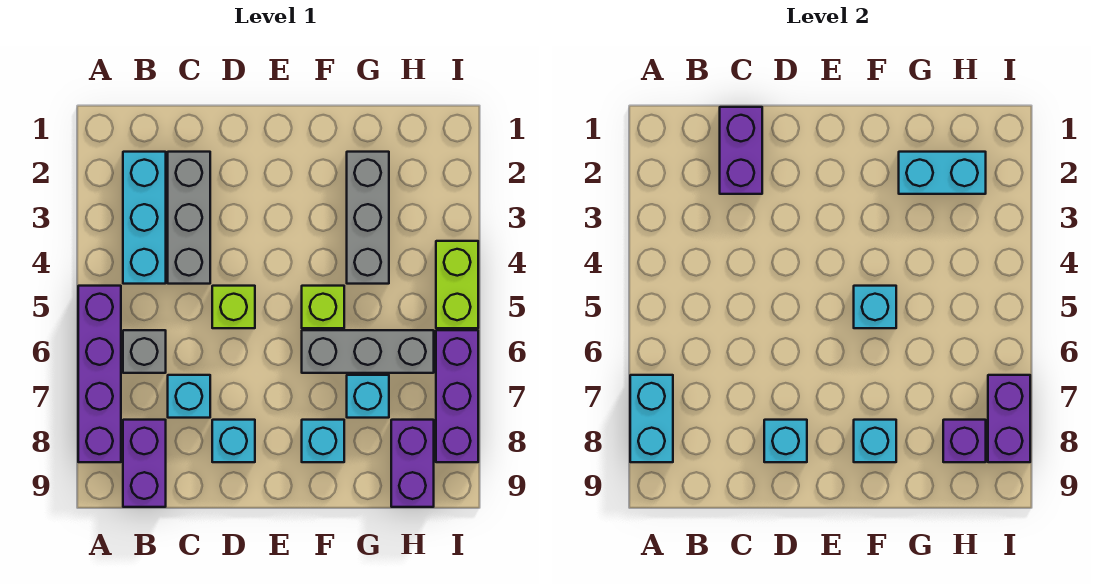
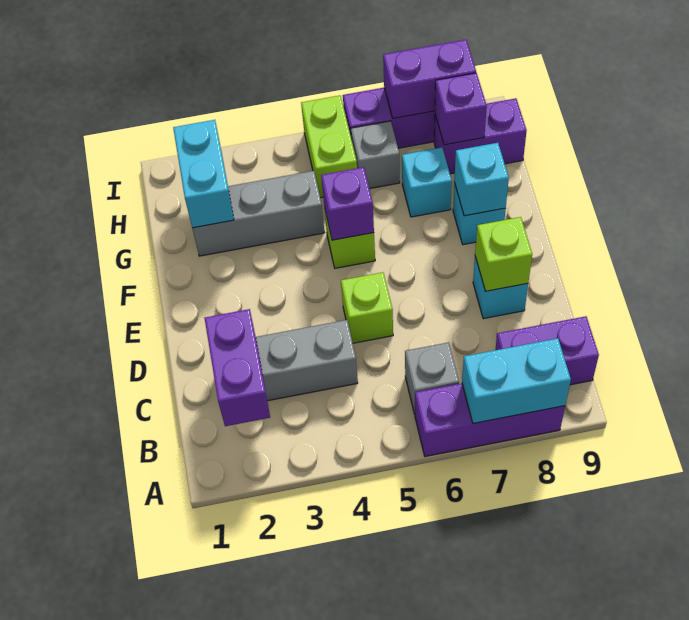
purple brick A5:A8 level 1 -> purple brick A6:A8 level 1
cyan brick B2:B4 level 1 -> none
purple brick C1:C2 level 2 -> purple brick B2:C2 level 2
cyan brick C7 level 1 -> none
cyan brick D8 level 2 -> lime brick D8 level 2
cyan brick F5 level 2 -> purple brick F5 level 2
grey brick F6:H6 level 1 -> grey brick H6 level 1
lime brick I4:I5 level 1 -> lime brick H5:I5 level 1

